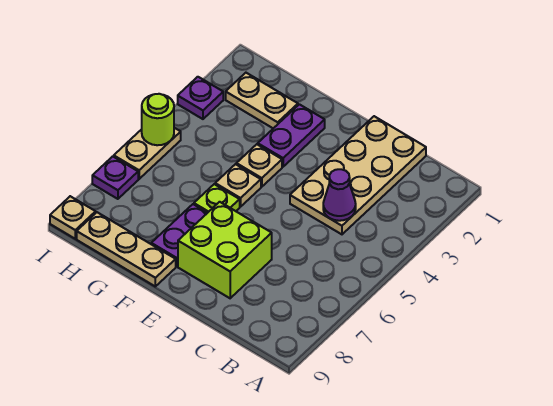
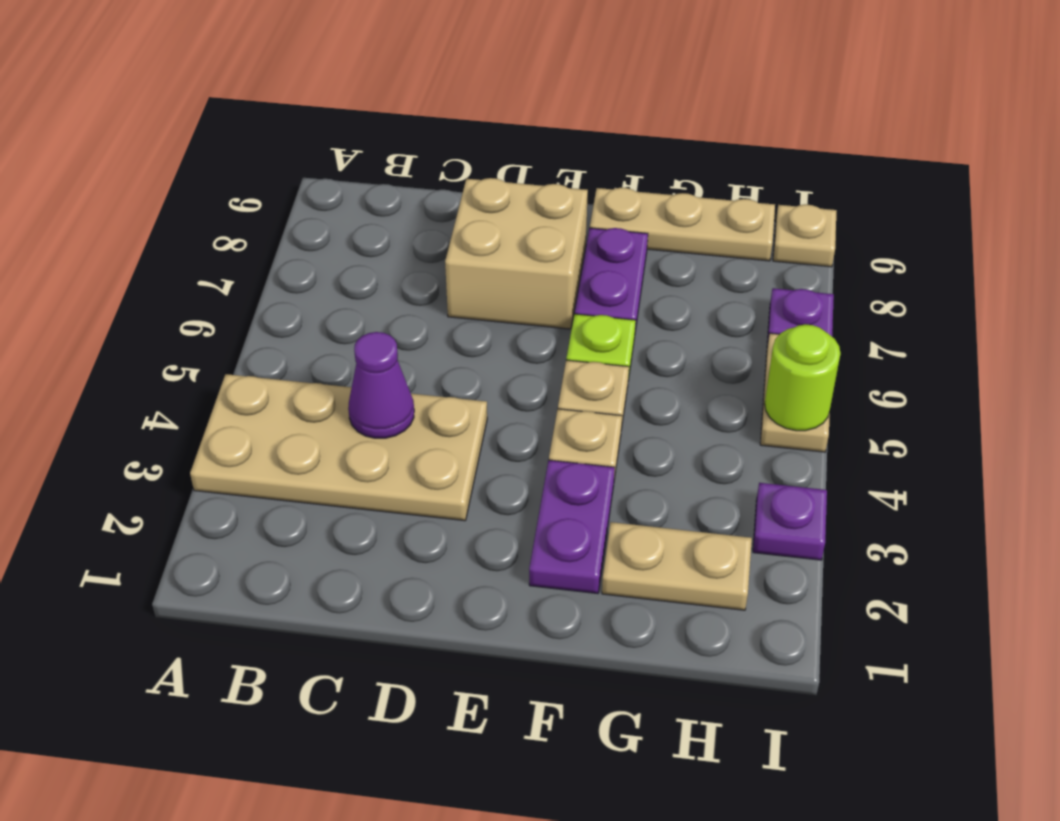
tan plate C1:D4 level 1 -> tan plate A3:D4 level 1
lime brick D7:E8 level 1 -> tan brick D7:E8 level 1

